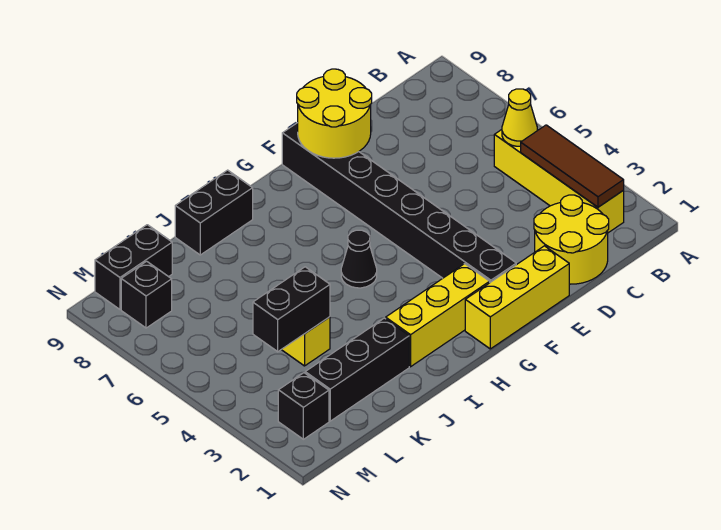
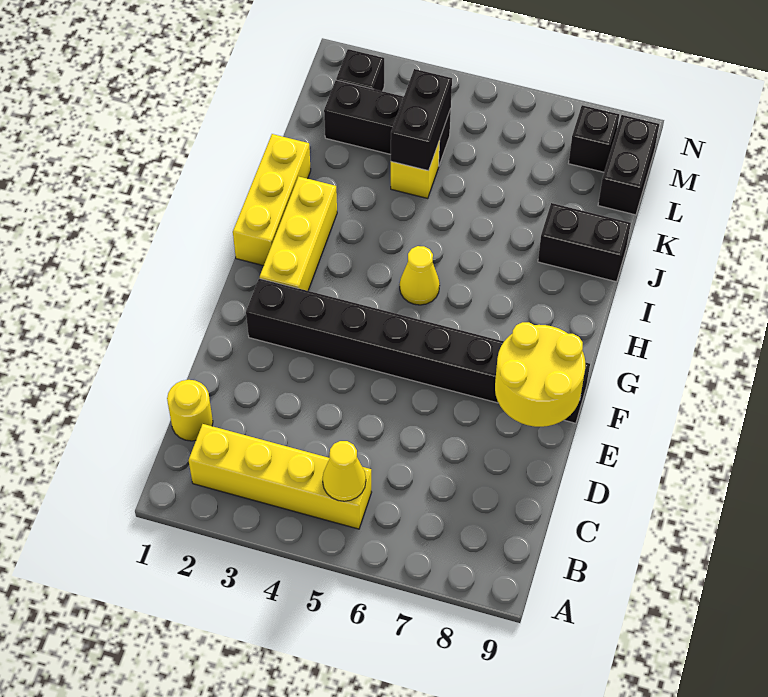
brown tile B2:B4 level 2 -> none
yellow round brick C1:D2 level 1 -> yellow round brick C1 level 1
yellow brick E1:G1 level 1 -> yellow brick H1:J1 level 1
black cone H5 level 1 -> yellow cone H5 level 1
black brick I9:J9 level 1 -> black brick J8:J9 level 1
black brick J2:L2 level 1 -> black brick L2:L4 level 1

